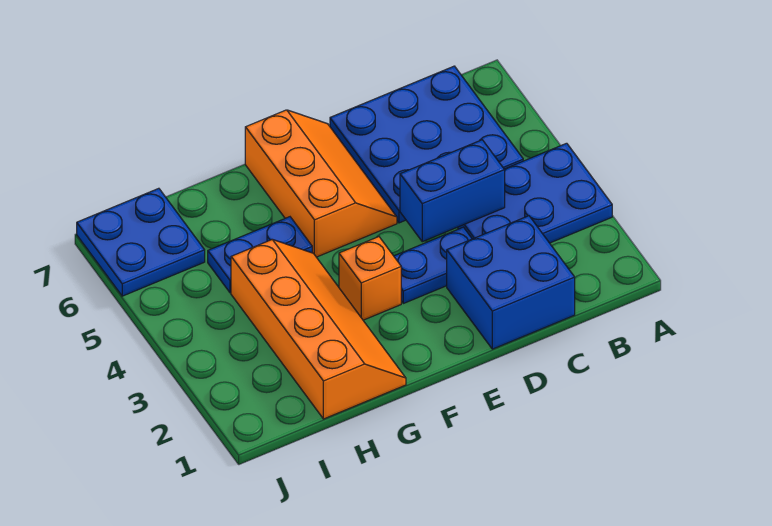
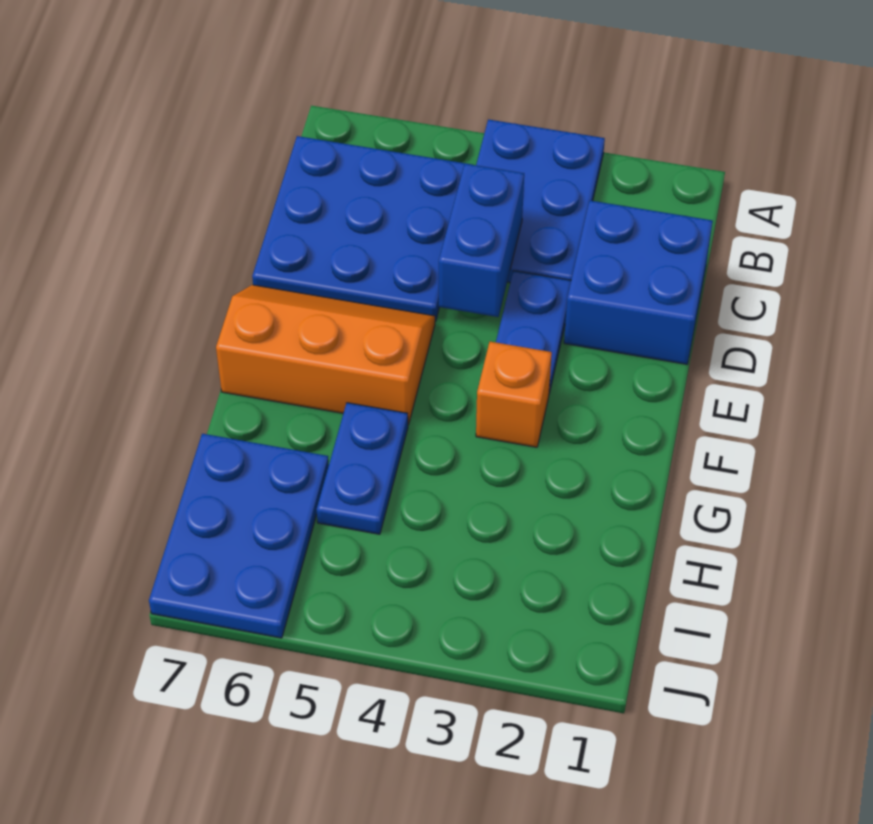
orange slope G1:H4 level 1 top H -> none
blue plate I6:J7 level 1 -> blue plate H6:J7 level 1

